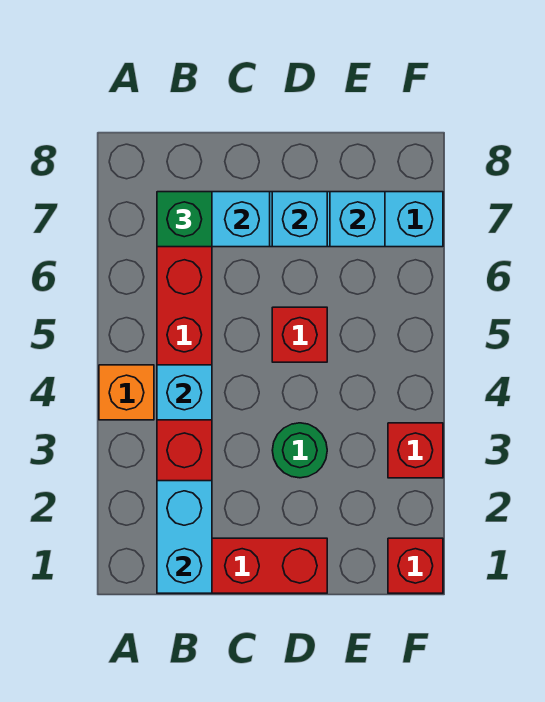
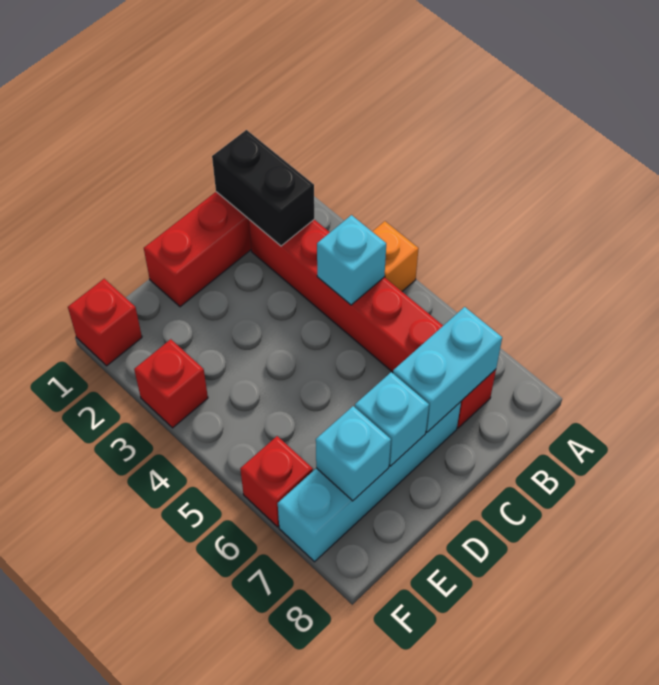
cyan brick B1:B2 level 2 -> black brick B1:B2 level 2
green brick B7 level 3 -> none
green round brick D3 level 1 -> none
red brick D5 level 1 -> red brick F6 level 1

